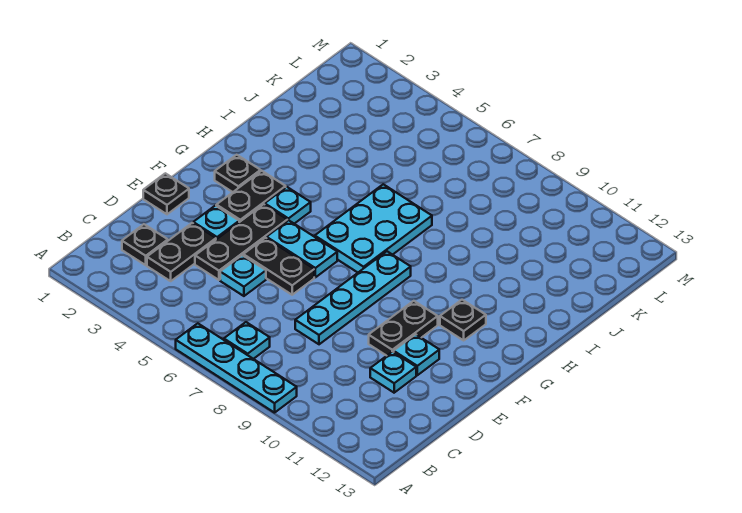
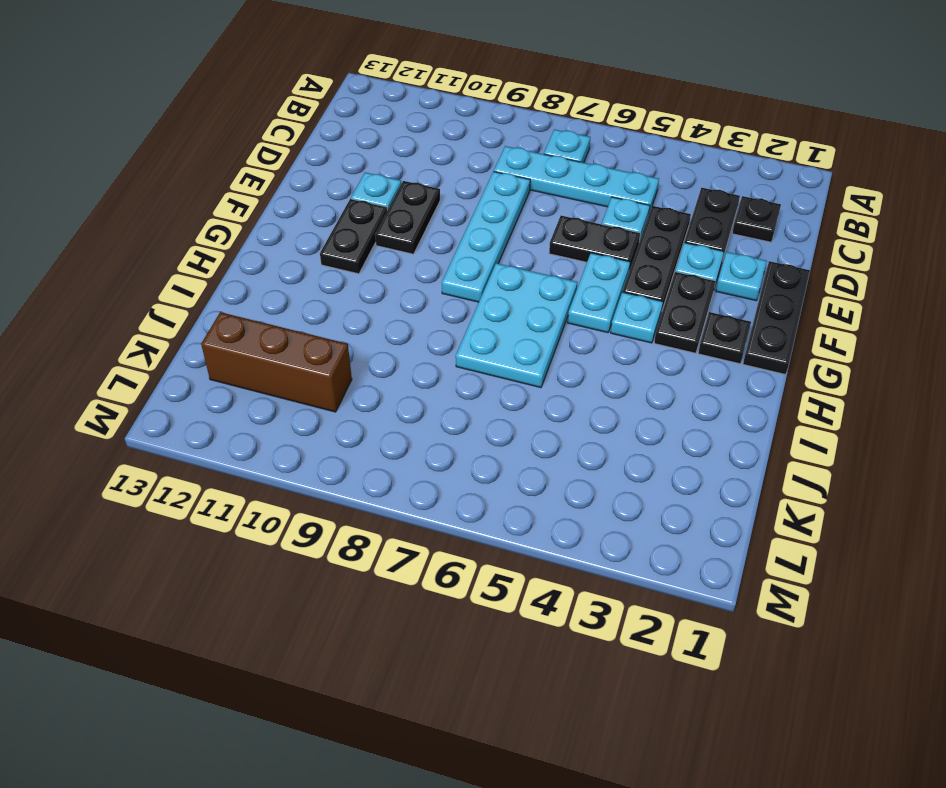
cyan plate A6:A9 level 1 -> cyan plate C5:C8 level 1
cyan plate D11 level 1 -> cyan plate E2 level 1
black plate E1 level 1 -> black plate E1:G1 level 1
cyan plate F5:F6 level 1 -> cyan plate F5:G5 level 1
black plate G11 level 1 -> black plate F11:G11 level 1
none -> brown brick K10:K12 level 1

